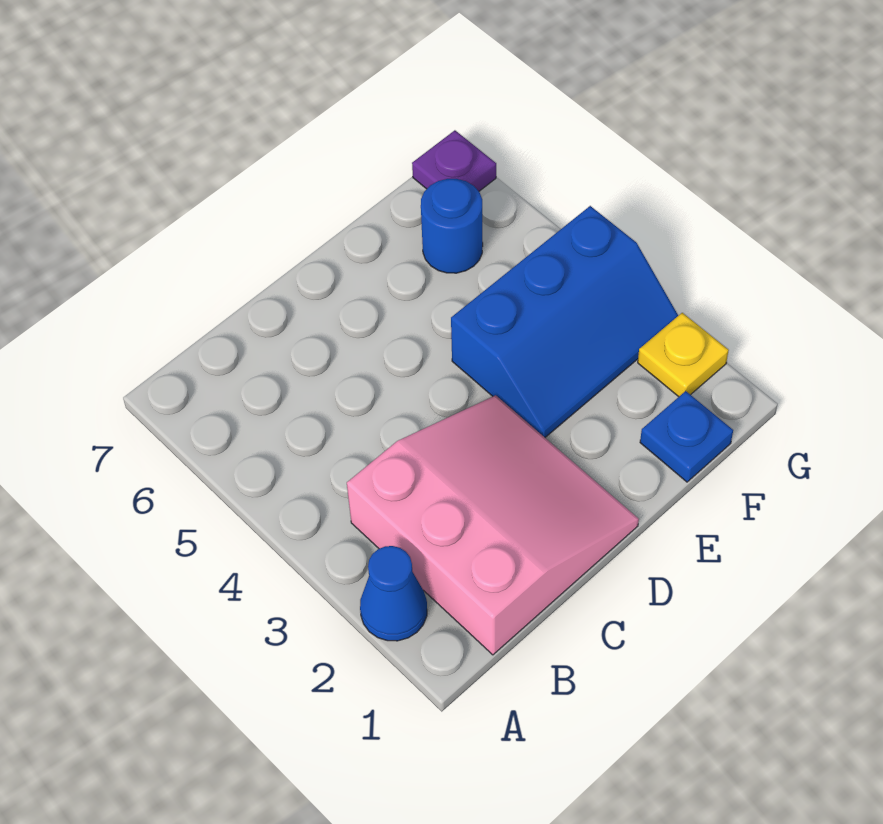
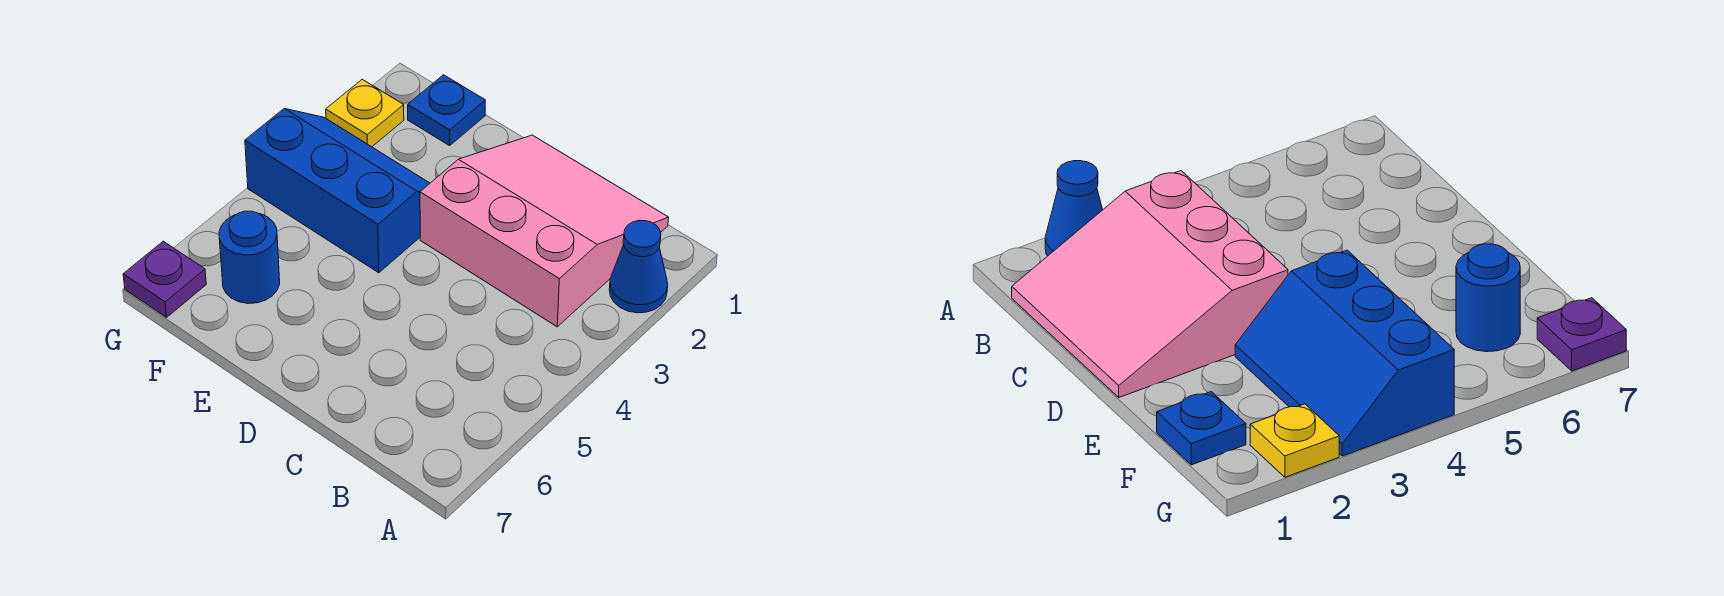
pink slope B1:D3 level 1 top B -> pink slope B1:D3 level 1 top 3

